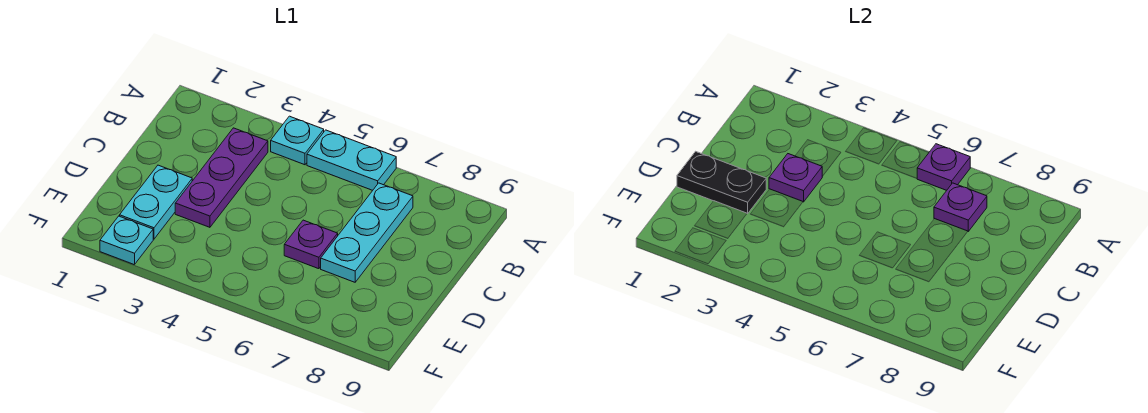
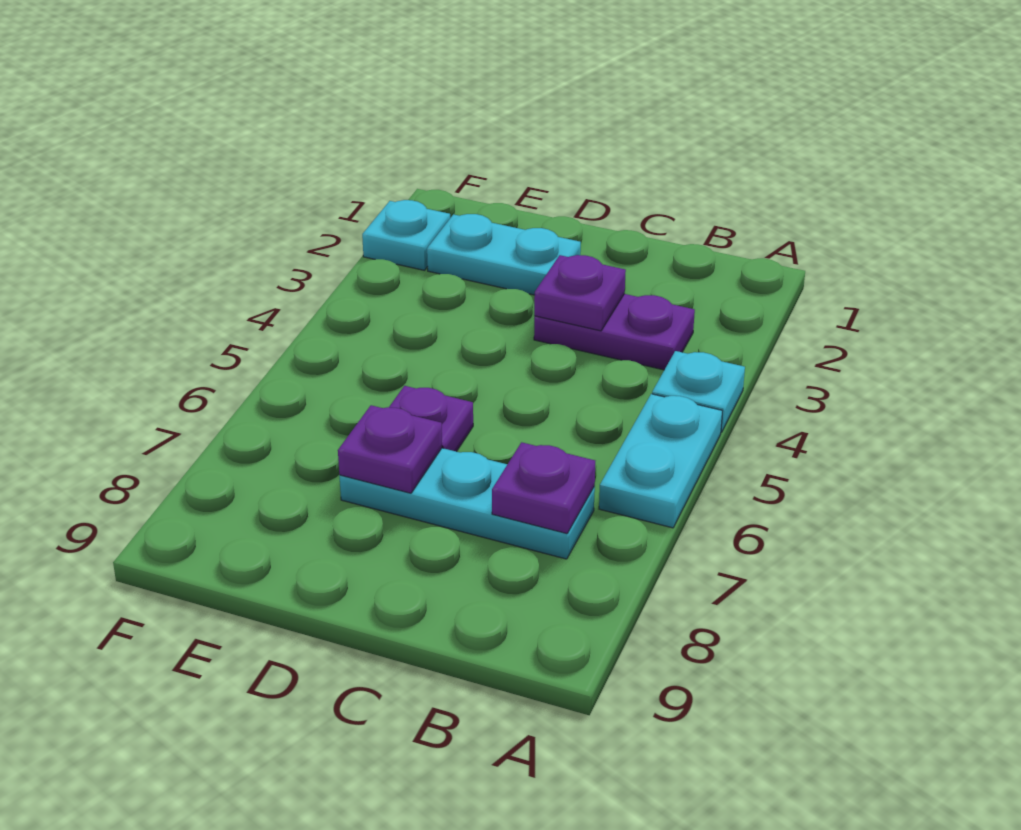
purple plate A6 level 2 -> purple plate D7 level 2
purple plate B3:D3 level 1 -> purple plate B3:C3 level 1
black plate D1:D2 level 2 -> none

